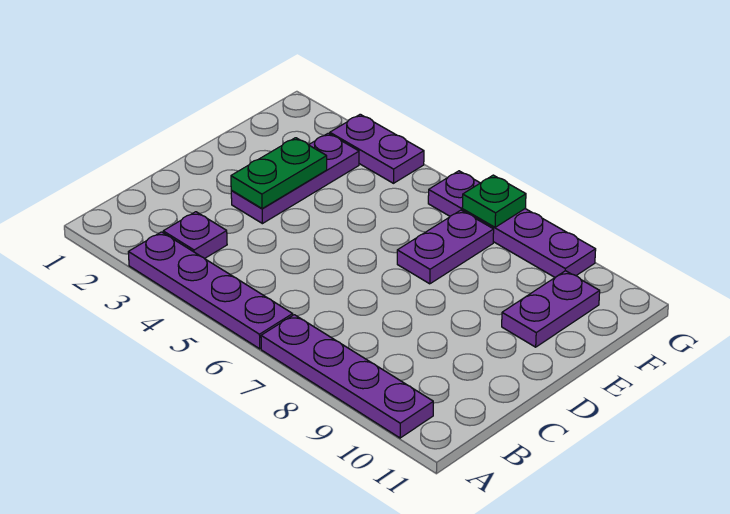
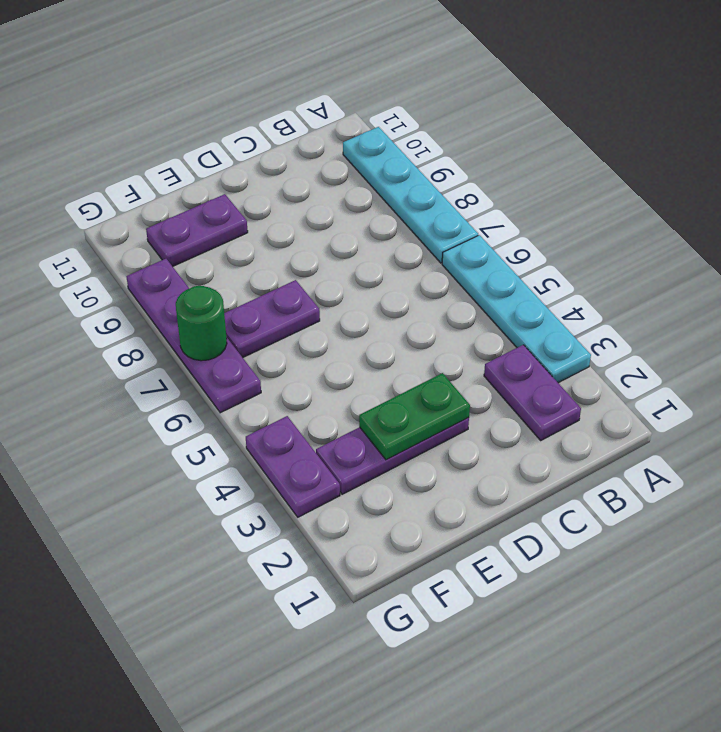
purple plate A3:A6 level 1 -> cyan plate A3:A6 level 1
purple plate A7:A10 level 1 -> cyan plate A7:A10 level 1
purple plate B3 level 1 -> purple plate B2:B3 level 1
green plate G7 level 2 -> green round brick G7 level 2

